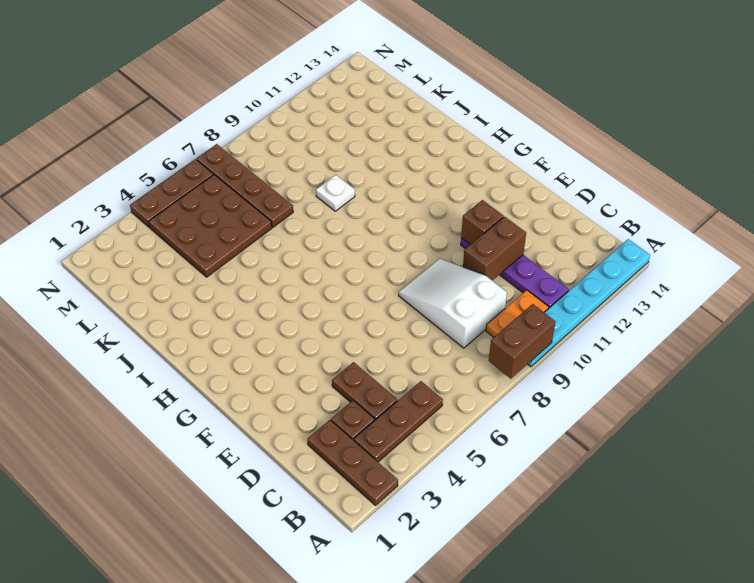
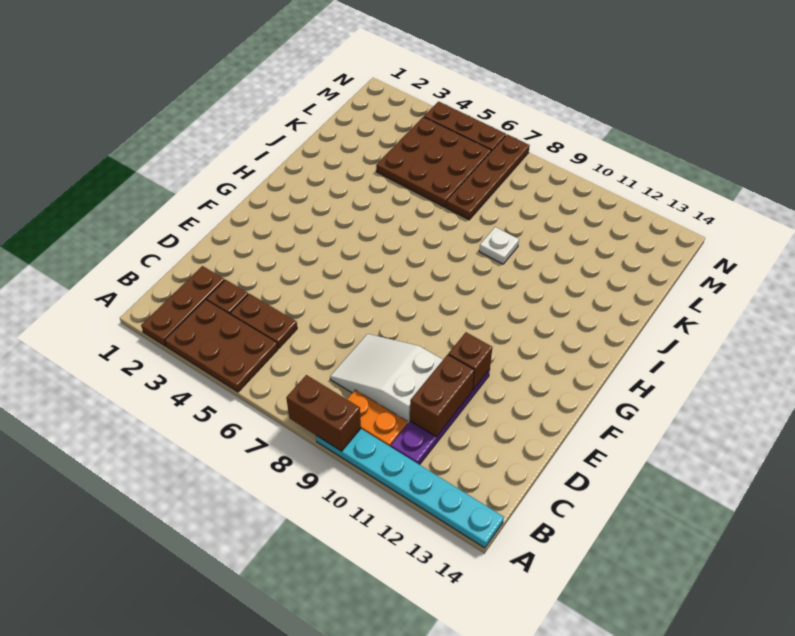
brown plate B3:B5 level 1 -> brown plate A3:B5 level 1
brown plate C4:D4 level 1 -> brown plate C4:C5 level 1
white slope C8:E9 level 1 top C -> white slope C8:D10 level 1 top 10
brown brick D10:D11 level 2 -> brown brick C11:D11 level 2

